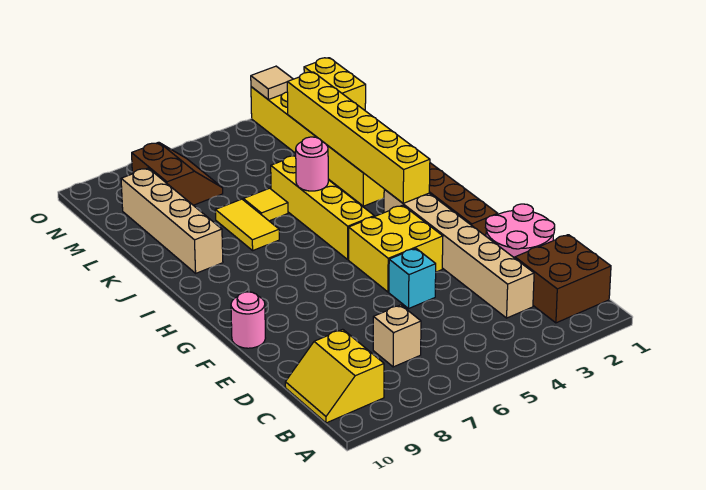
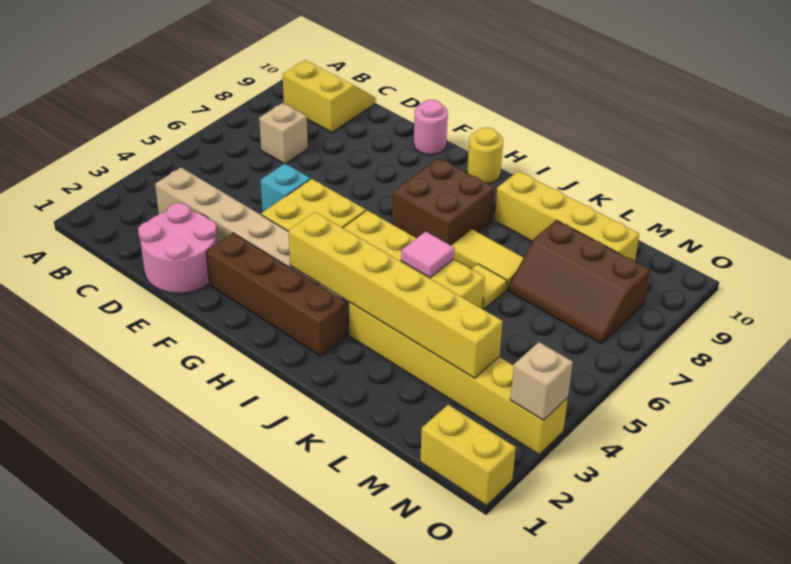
brown brick B1:C2 level 1 -> brown brick H7:I8 level 1
none -> yellow round brick H10 level 1
pink round brick J5 level 2 -> pink tile J5 level 2
tan brick J9:M9 level 1 -> yellow brick J9:M9 level 1
brown slope M7:N8 level 1 top 8 -> brown slope L7:N8 level 1 top 8
tan tile O3 level 2 -> tan brick O3 level 2

